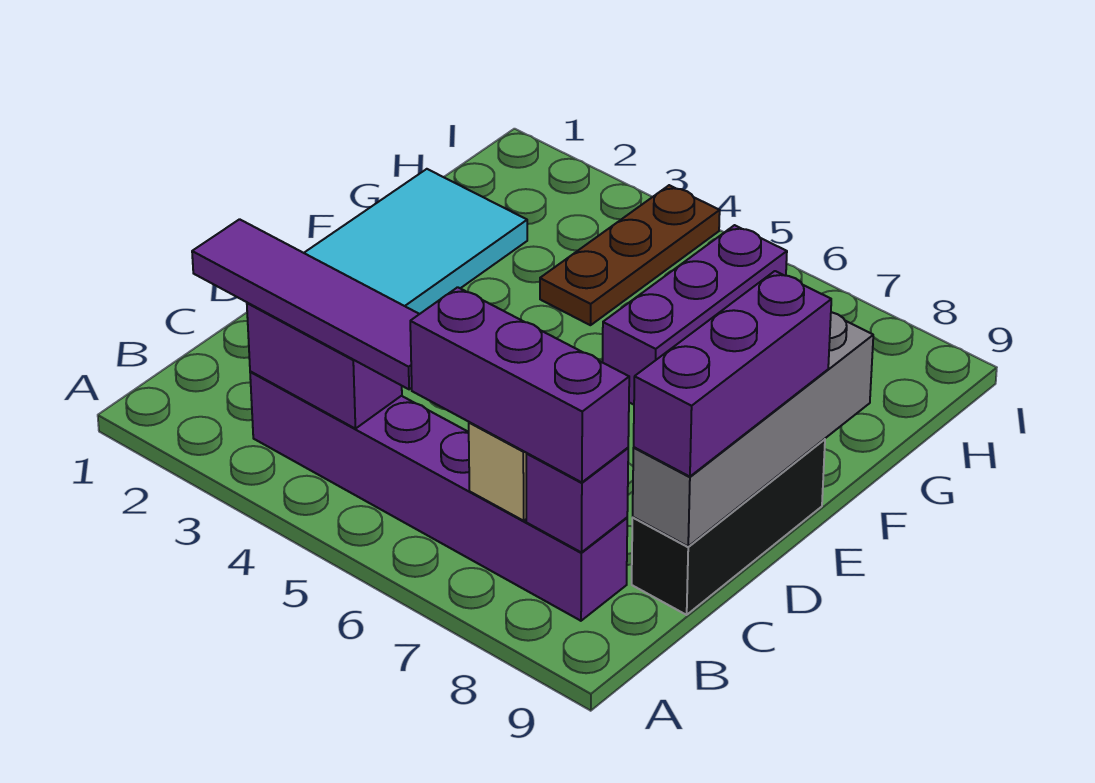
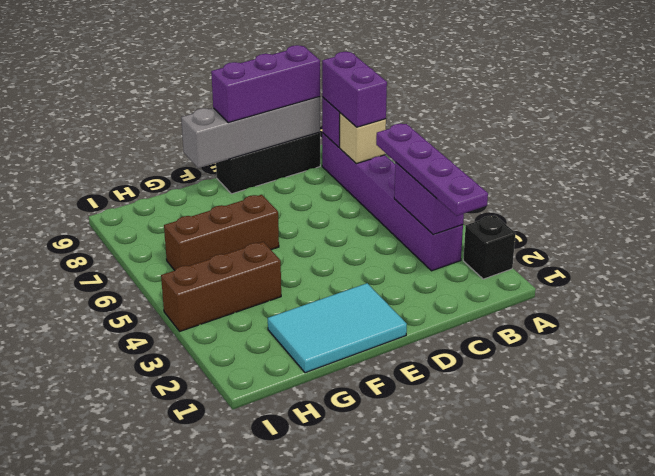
none -> black brick A2 level 1
purple tile B2:B5 level 3 -> purple plate B2:B5 level 3
purple brick B6:B8 level 3 -> purple brick B7:B8 level 3
purple brick F6:H6 level 1 -> brown brick F6:H6 level 1
brown plate G4:I4 level 1 -> brown brick G4:I4 level 1

